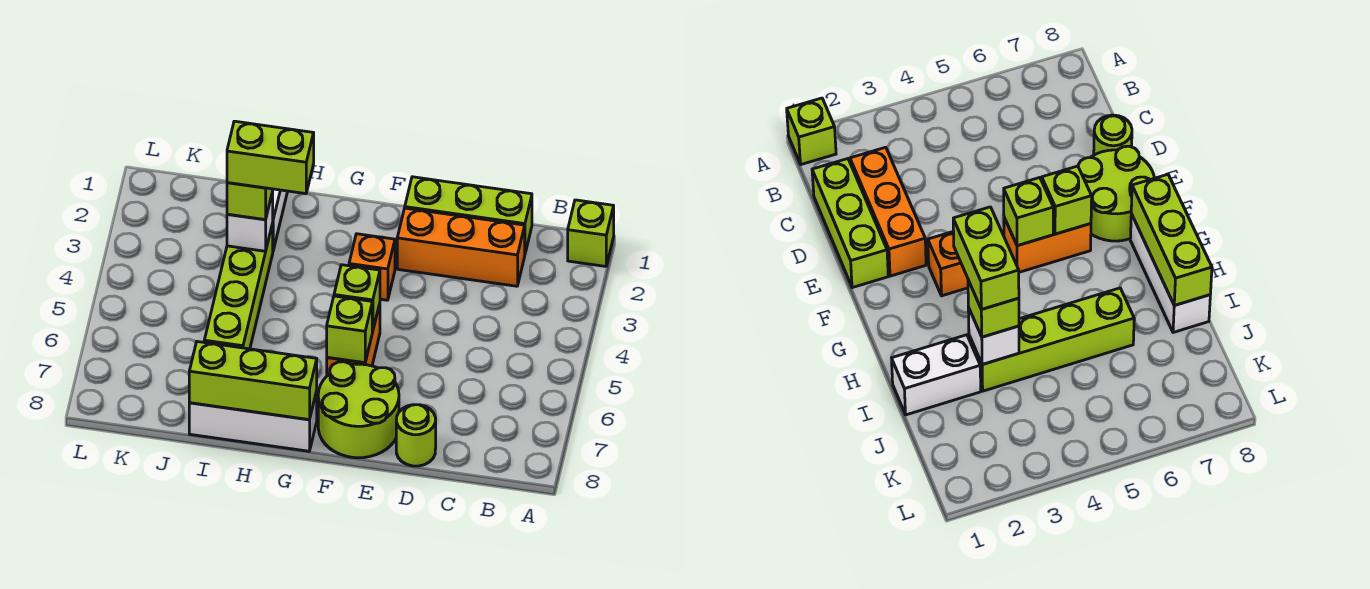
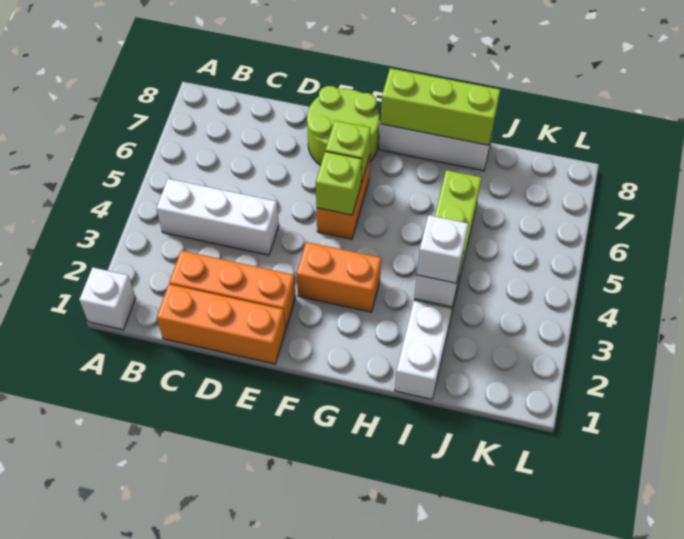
lime brick A1 level 1 -> white brick A1 level 1
none -> white brick B4:D4 level 1
lime brick C1:E1 level 1 -> orange brick C1:E1 level 1
lime round brick D8 level 1 -> none
orange brick F3 level 1 -> orange brick F3:G3 level 1
lime brick H3:I3 level 4 -> none
lime brick I3 level 3 -> white brick I3 level 3

